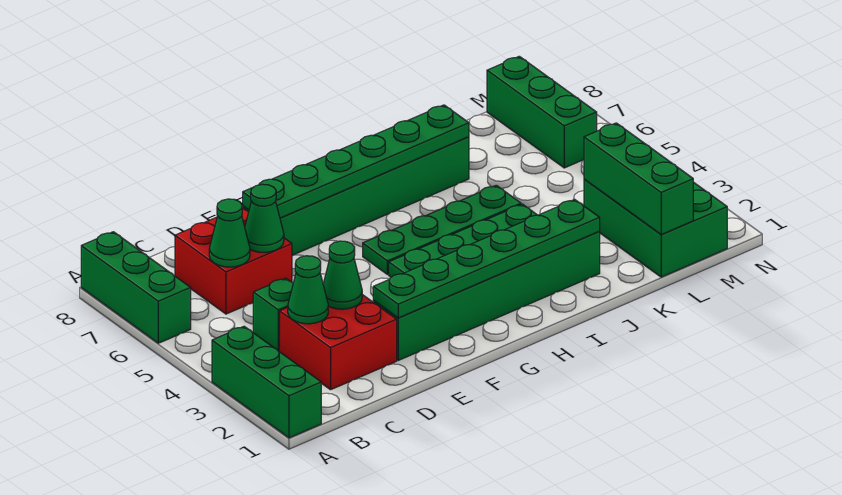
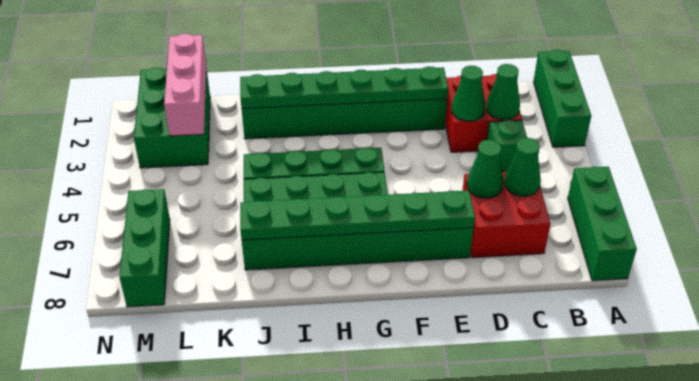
green brick L1:L3 level 2 -> pink brick L1:L3 level 2

